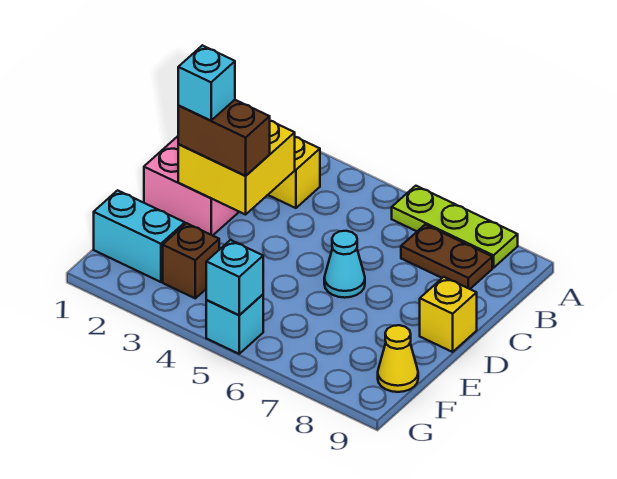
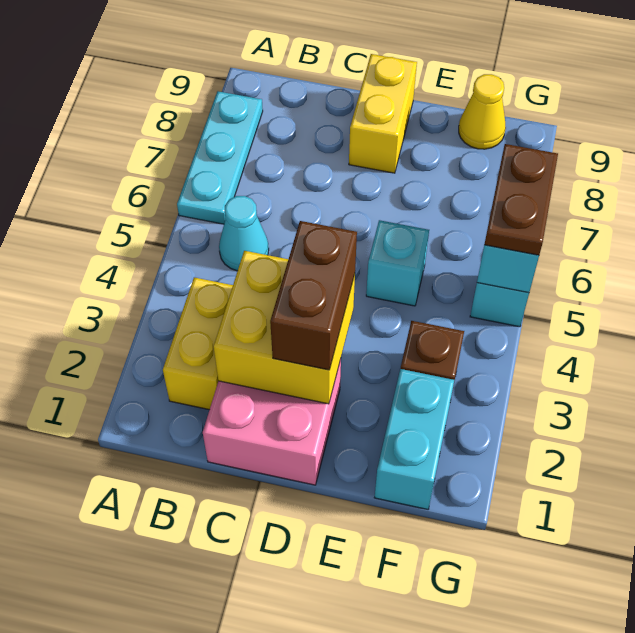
lime plate A6:A8 level 1 -> cyan plate A6:A8 level 1
brown plate B7:B8 level 1 -> brown plate G5:G6 level 3
cyan brick D2 level 4 -> cyan brick E5 level 1
cyan cone D6 level 1 -> cyan cone B5 level 1
yellow brick D9 level 1 -> yellow brick D8:D9 level 1

